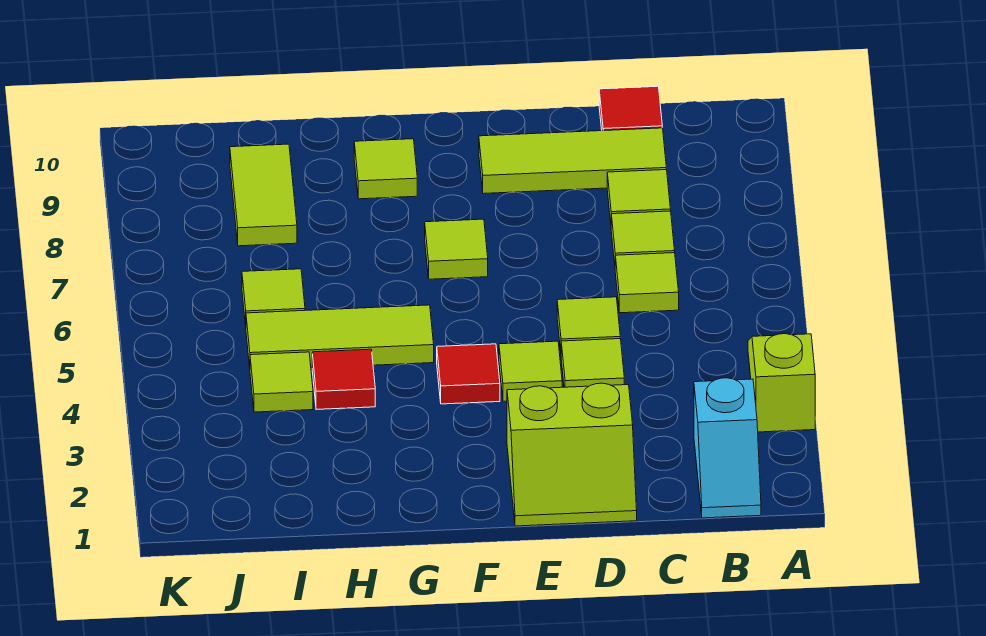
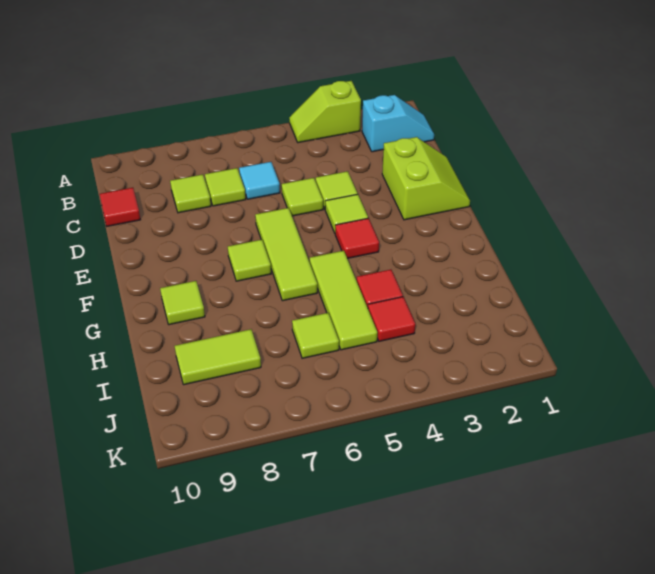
lime tile C6 level 1 -> cyan tile C6 level 1
lime tile C9:E9 level 1 -> lime tile E6:G6 level 1
lime tile I4 level 1 -> red tile I4 level 1

